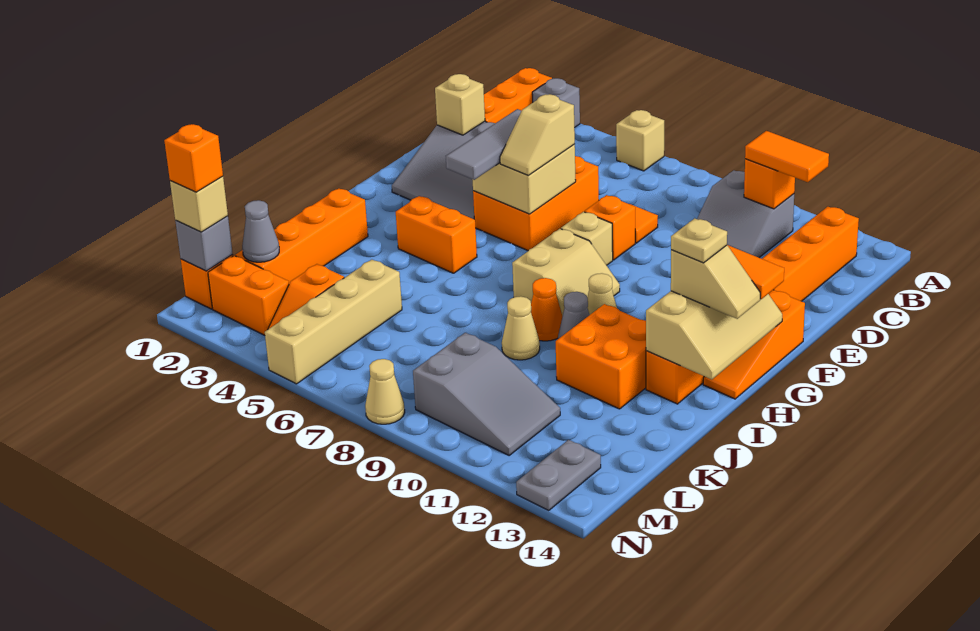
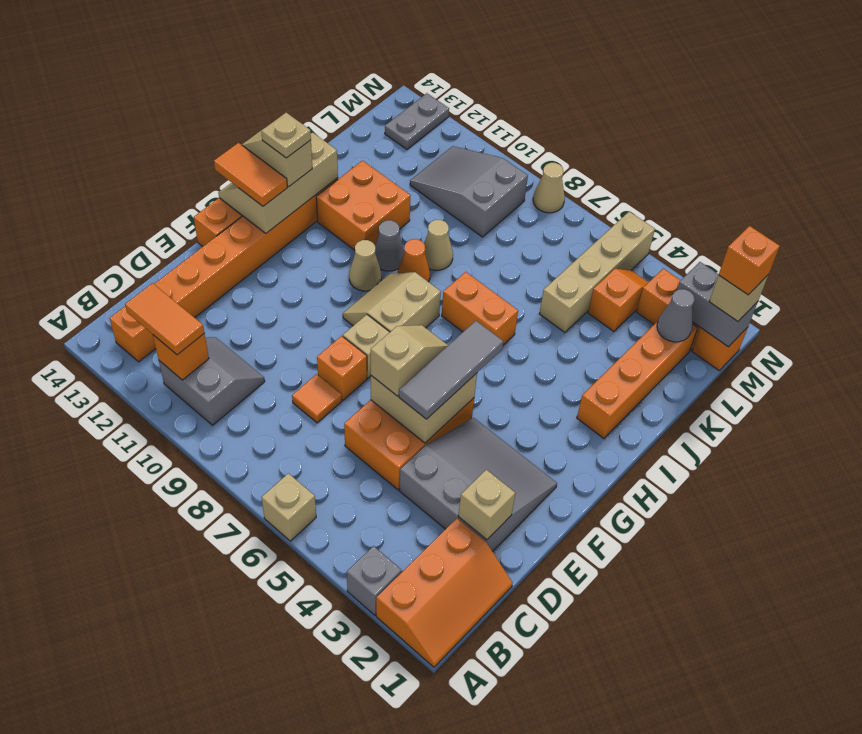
orange brick H4:H5 level 1 -> orange brick I6:I7 level 1
grey brick M1 level 2 -> grey brick M1:M2 level 2

